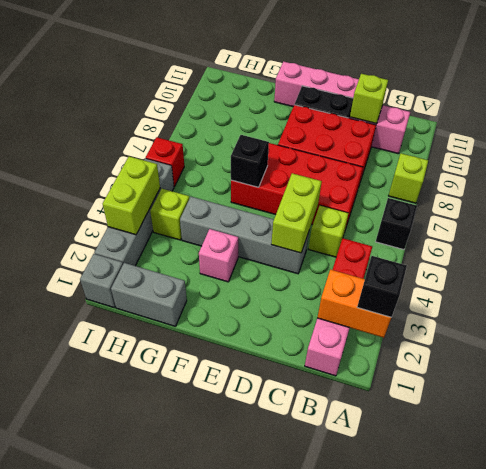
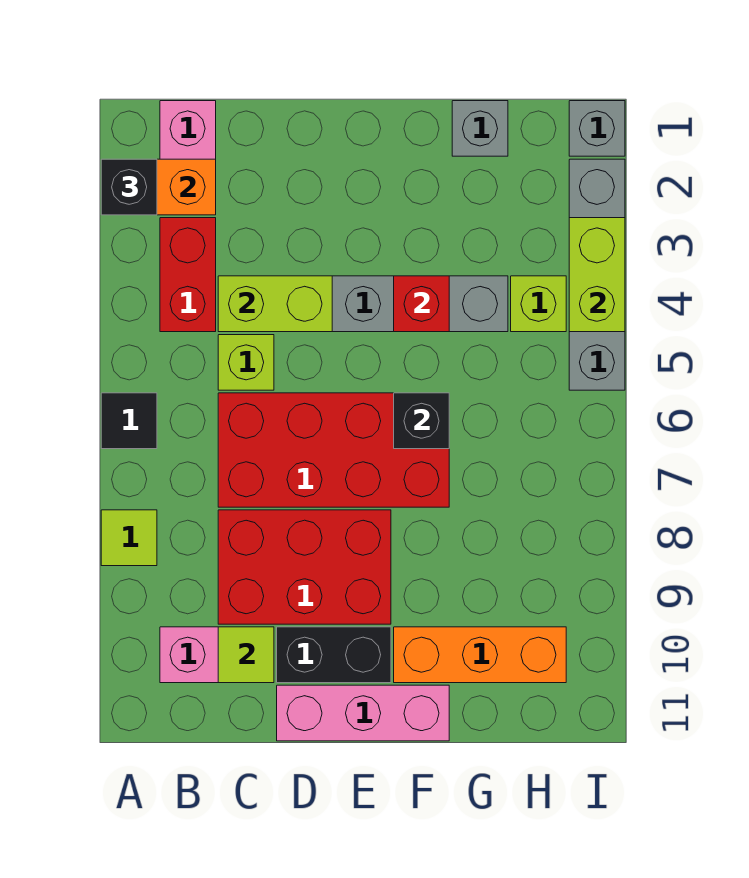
black brick A6 level 1 -> black tile A6 level 1
lime brick A8 level 1 -> lime tile A8 level 1
lime brick C10 level 2 -> lime tile C10 level 2
lime brick D4:D5 level 2 -> lime brick C4:D4 level 2
pink brick F3 level 1 -> none
none -> orange brick F10:H10 level 1
grey brick G1:H1 level 1 -> grey brick G1 level 1
red brick I6 level 1 -> red brick F4 level 2

